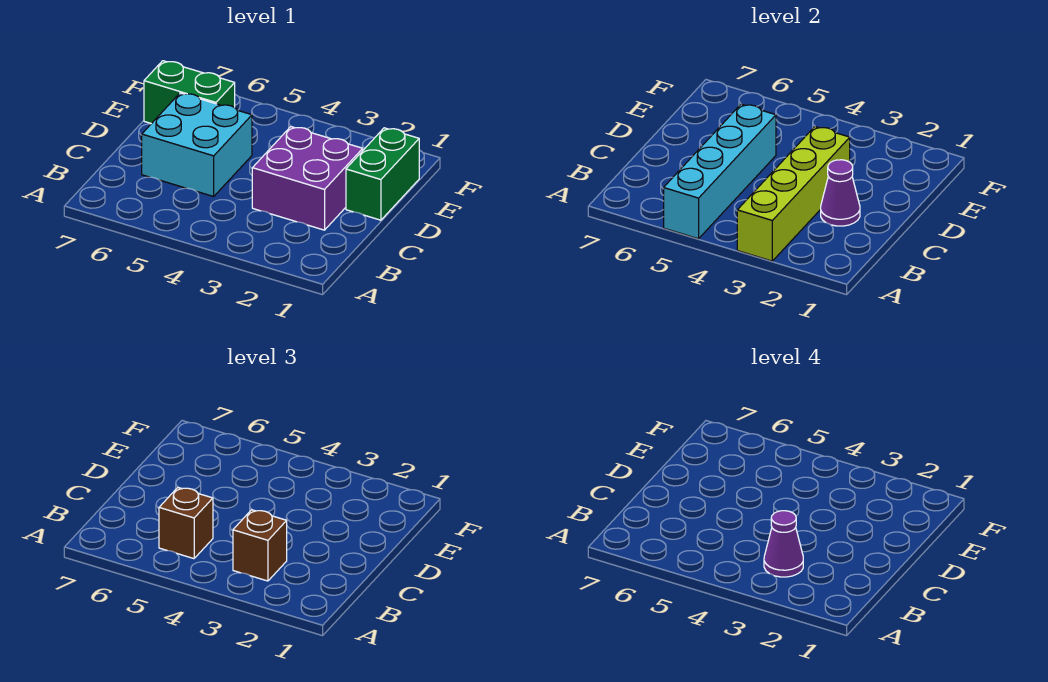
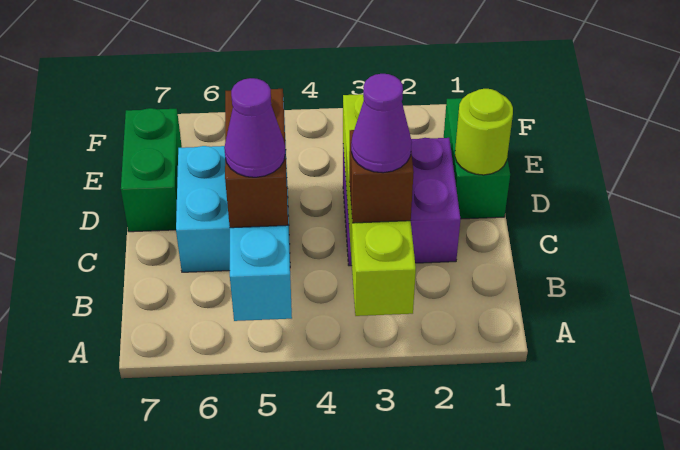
brown brick B5 level 3 -> brown brick B5:C5 level 3
purple cone C2 level 2 -> purple cone B5 level 4
none -> lime round brick D1 level 2
green brick E6:E7 level 1 -> green brick D7:E7 level 1

